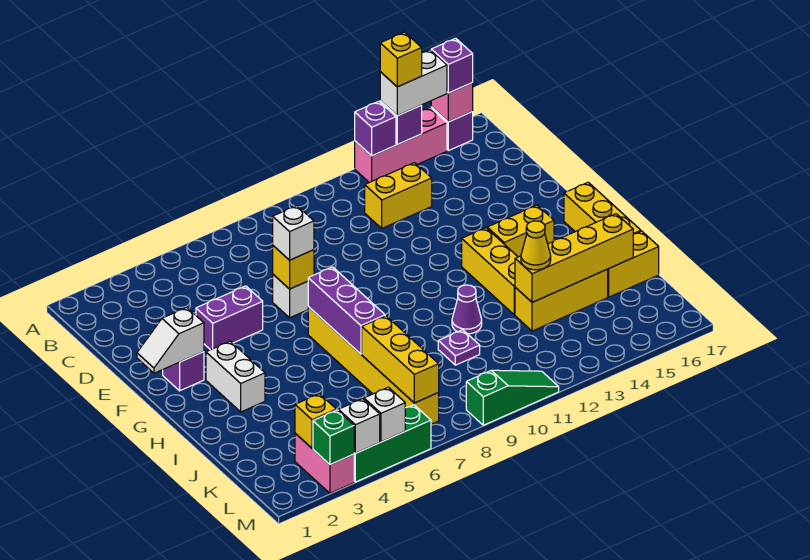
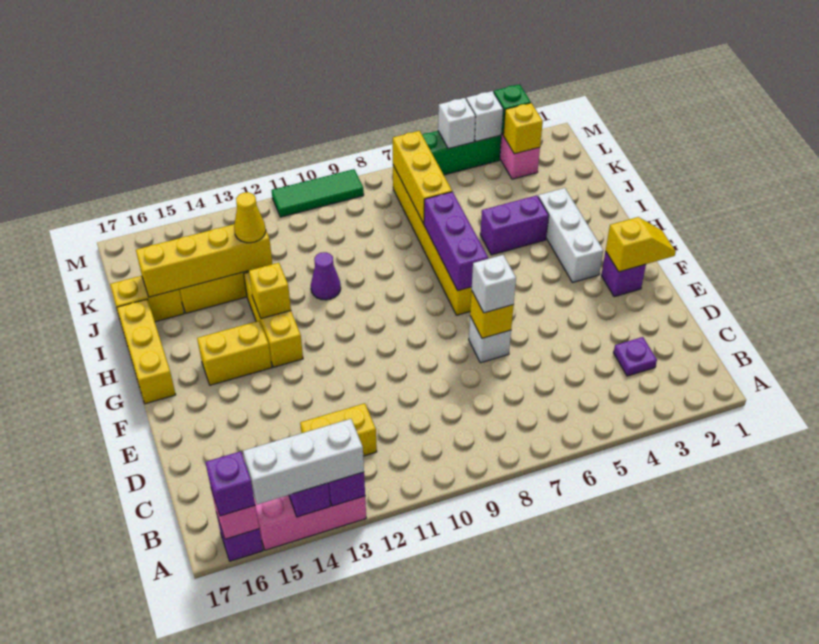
white brick A14:A15 level 3 -> white brick A13:A15 level 3
yellow brick A14 level 4 -> yellow brick H13 level 2
purple brick E4:E5 level 1 -> purple brick I4:I5 level 1
white slope F1:F2 level 2 top 2 -> yellow slope F1:F2 level 2 top 2
white brick G3:H3 level 1 -> white brick G3:I3 level 1
purple plate J10 level 1 -> purple plate C3 level 1
green slope M9:M11 level 1 top 9 -> green tile M9:M11 level 1

